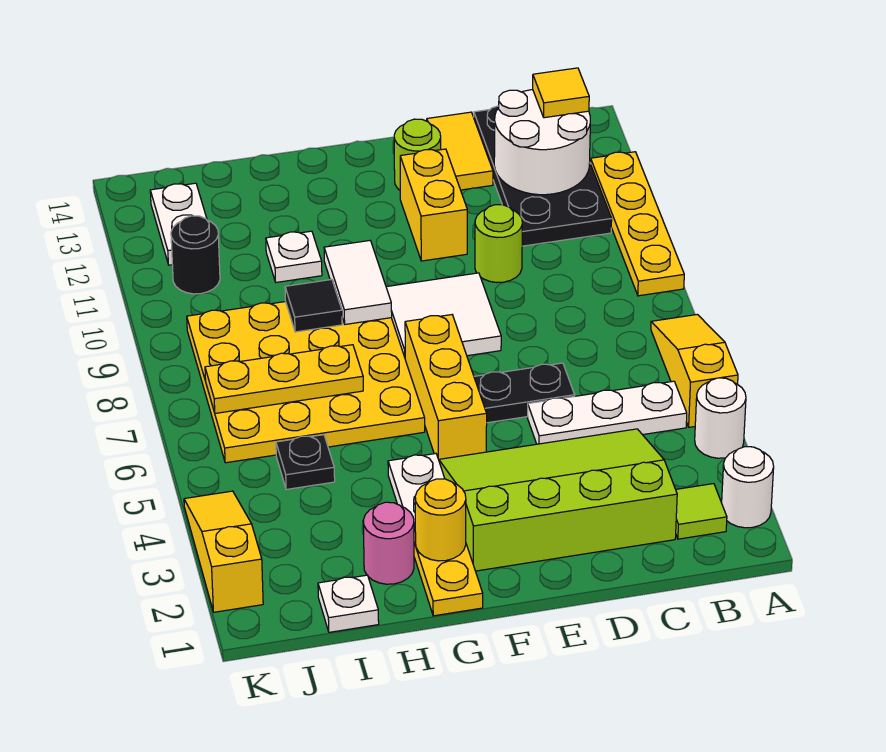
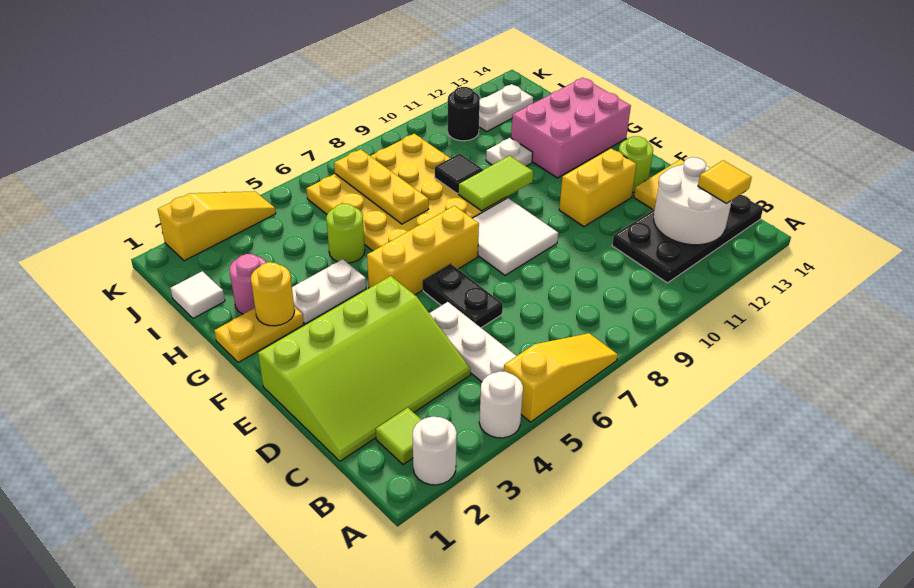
yellow plate A9:A12 level 1 -> none
lime slope C2:F4 level 1 top 2 -> lime slope C1:E4 level 1 top E
lime round brick D10 level 1 -> lime round brick H5 level 1
white tile G9:G10 level 2 -> lime tile G9:G10 level 2
none -> pink brick G12:H14 level 1
white plate I1 level 1 -> white tile I1 level 1
black plate I5 level 1 -> none

